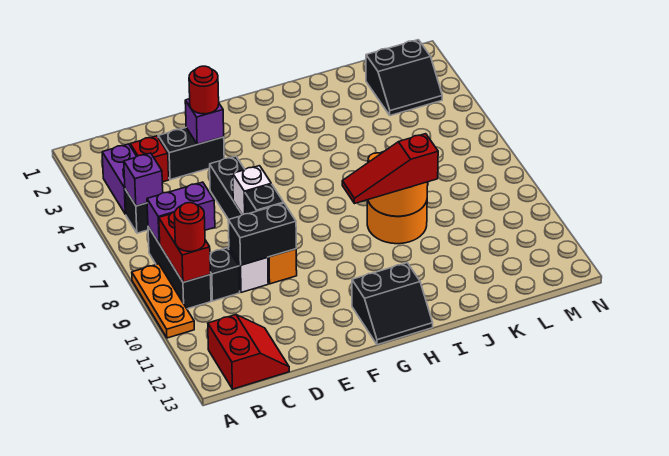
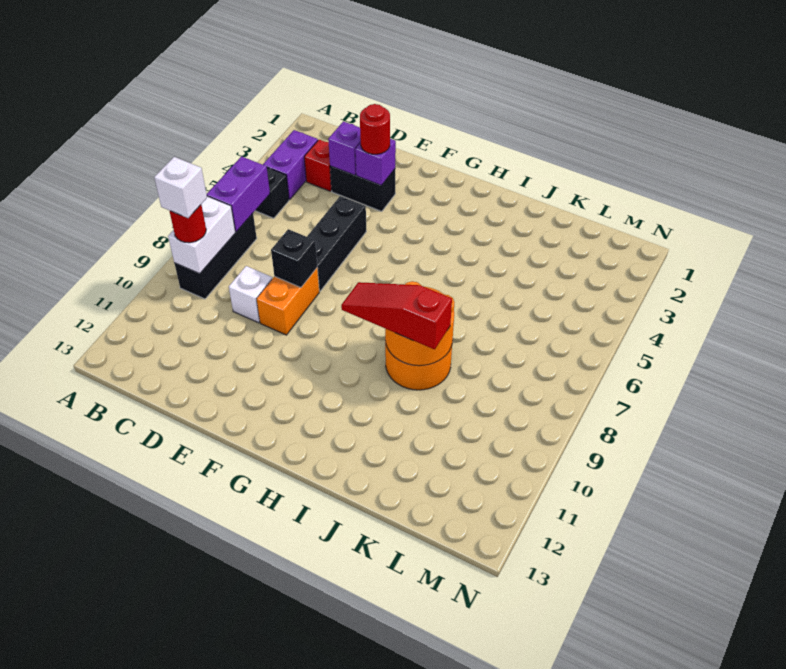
orange plate A8:A10 level 1 -> none
purple brick B5 level 2 -> purple brick D3 level 2
purple brick B7:C7 level 2 -> purple brick B6:B7 level 2
red brick B8:B9 level 2 -> white brick B8:B9 level 2
red slope B12:C13 level 1 top B -> none
black brick C9 level 1 -> none
black brick D9:E9 level 2 -> none
white brick E7 level 2 -> white brick B9 level 4
black slope G12:H13 level 1 top 12 -> none
black slope L2:M3 level 1 top 2 -> none

